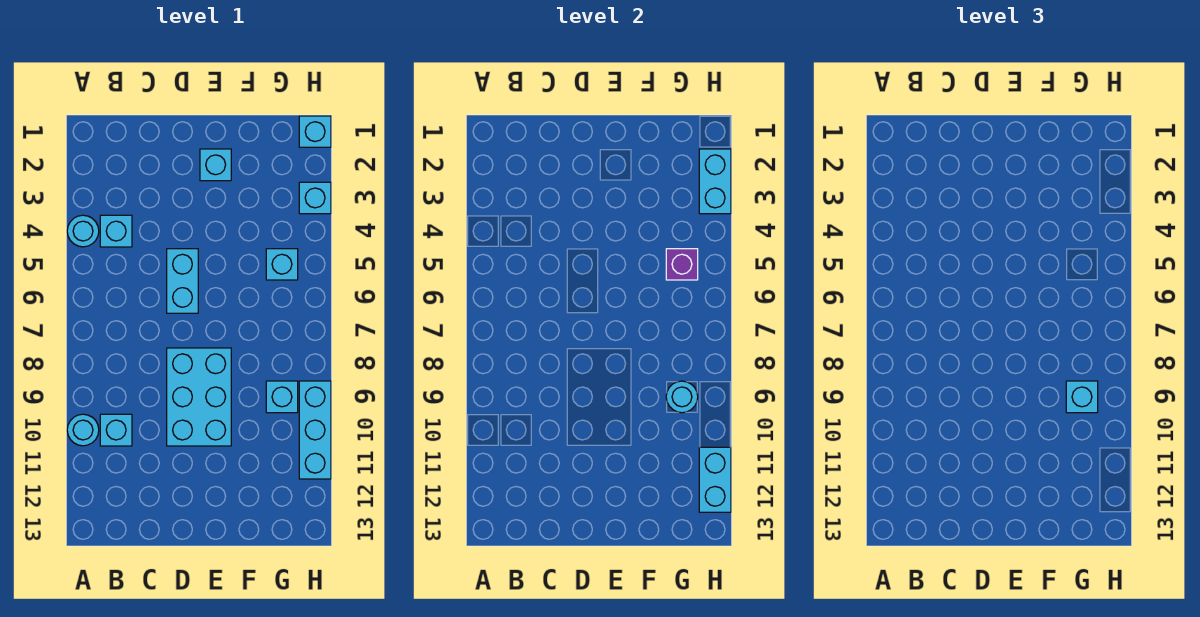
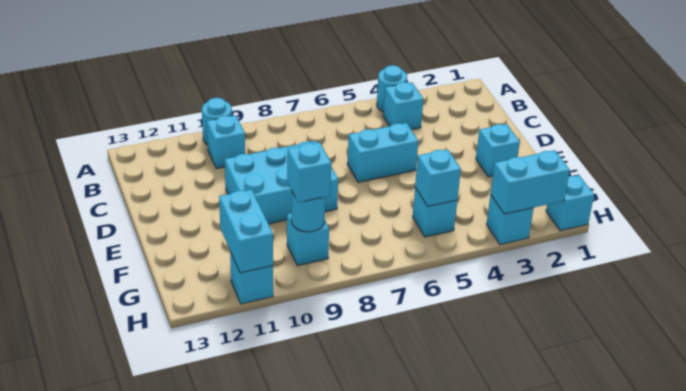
purple brick G5 level 2 -> cyan brick G5 level 2
cyan brick H9:H11 level 1 -> cyan brick H11 level 1
cyan brick H11:H12 level 2 -> cyan brick G11:H11 level 2

